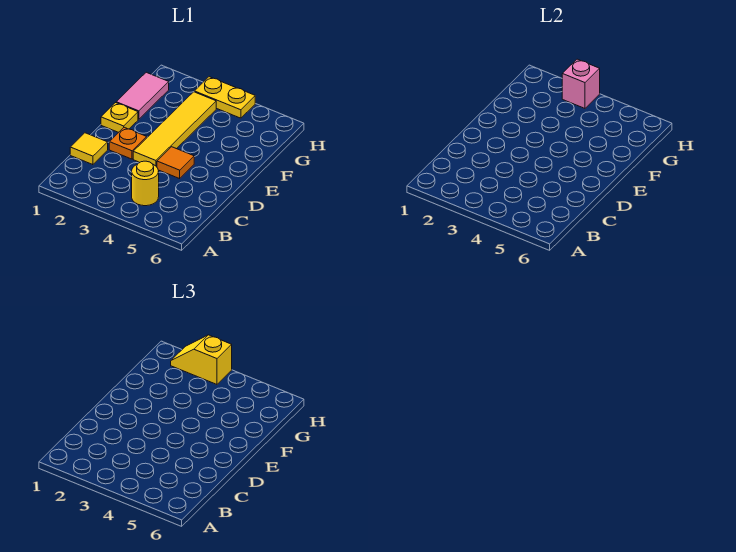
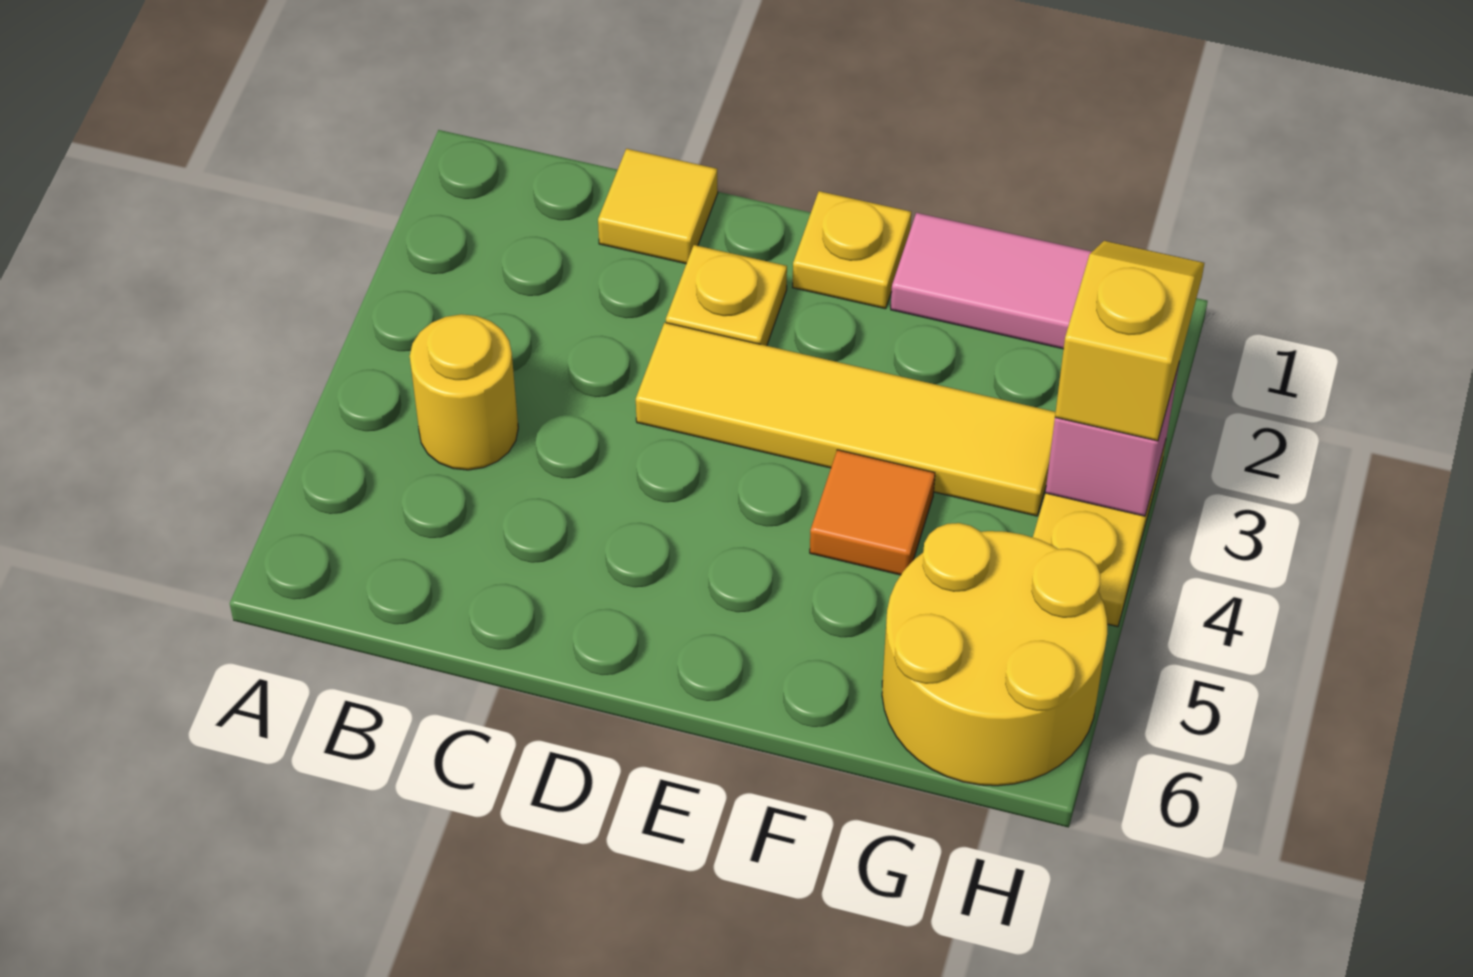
orange plate D2 level 1 -> yellow plate D2 level 1
orange tile D4 level 1 -> orange tile F4 level 1
none -> yellow round brick G5:H6 level 1

